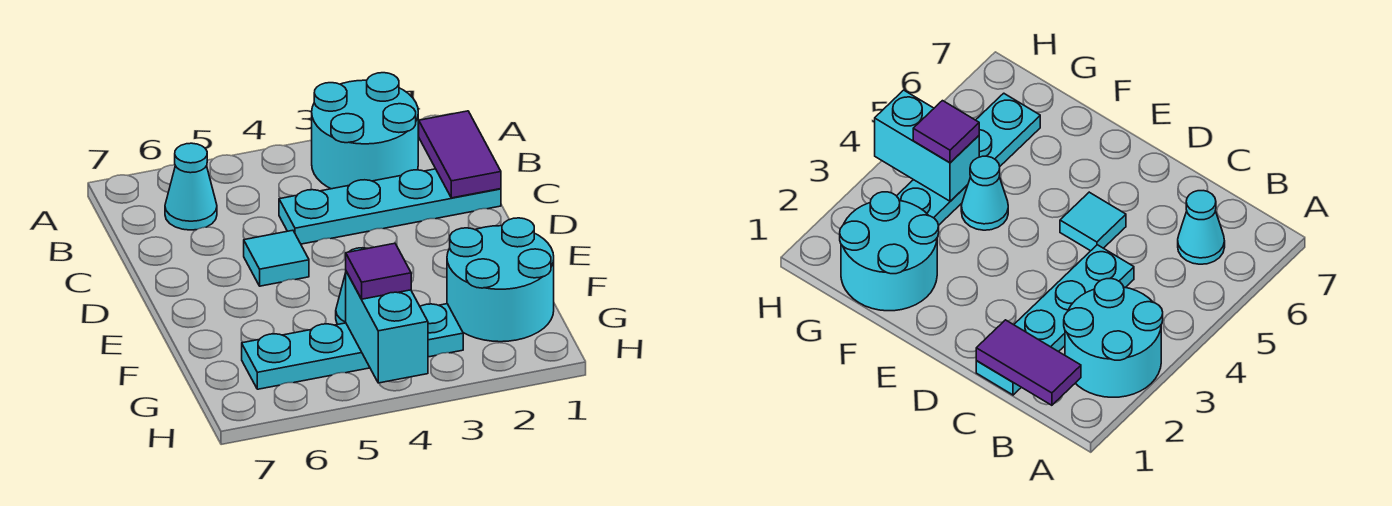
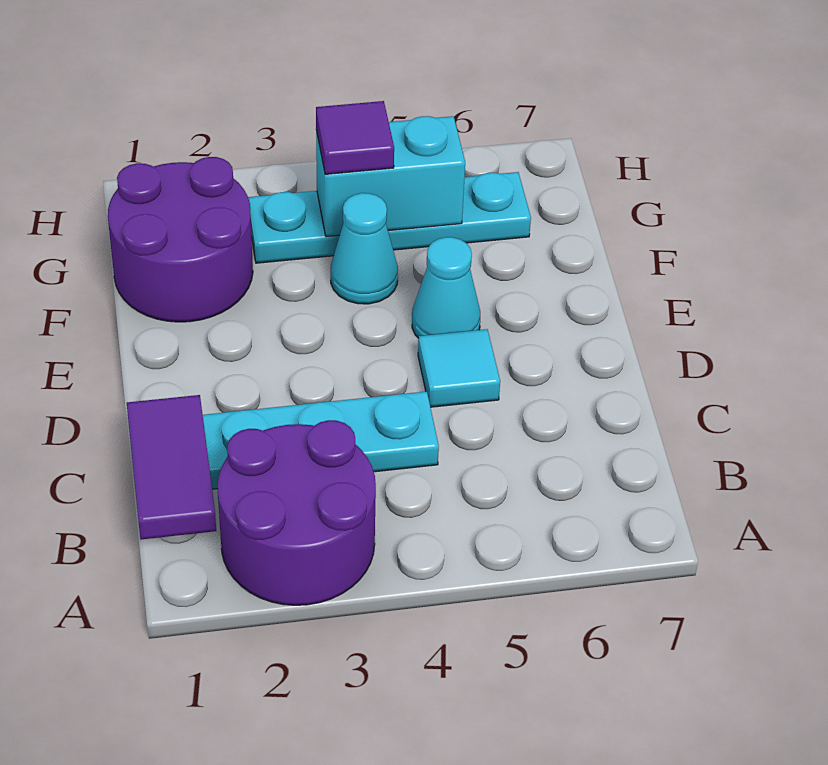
cyan round brick A2:B3 level 1 -> purple round brick A2:B3 level 1
cyan cone B6 level 1 -> cyan cone E5 level 1
cyan round brick F1:G2 level 1 -> purple round brick F1:G2 level 1
cyan brick G4:H4 level 2 -> cyan brick G4:G5 level 2

